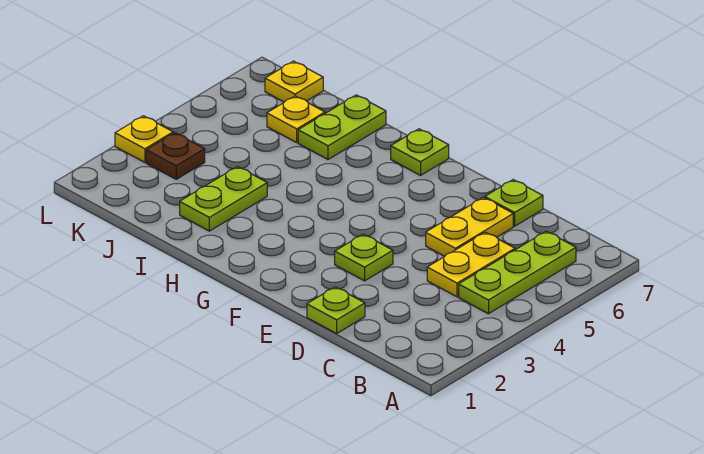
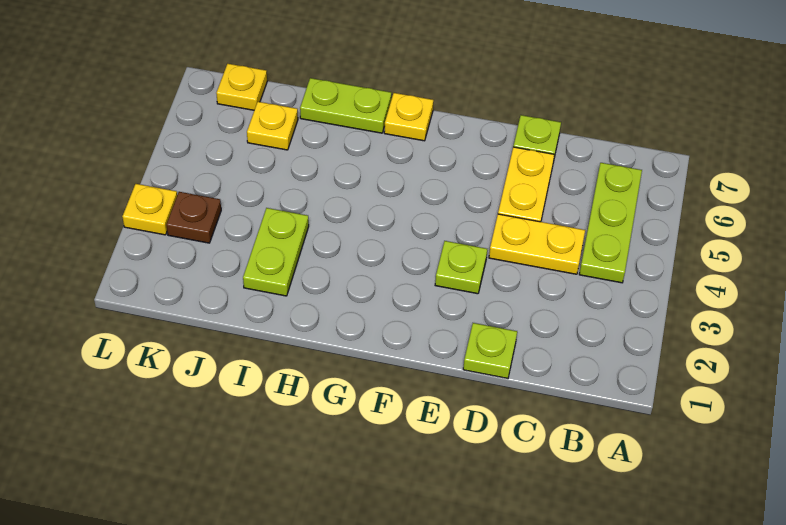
yellow plate C4:C5 level 1 -> yellow plate C4:D4 level 1
lime plate G7 level 1 -> yellow plate G7 level 1
lime plate I6:I7 level 1 -> lime plate H7:I7 level 1

